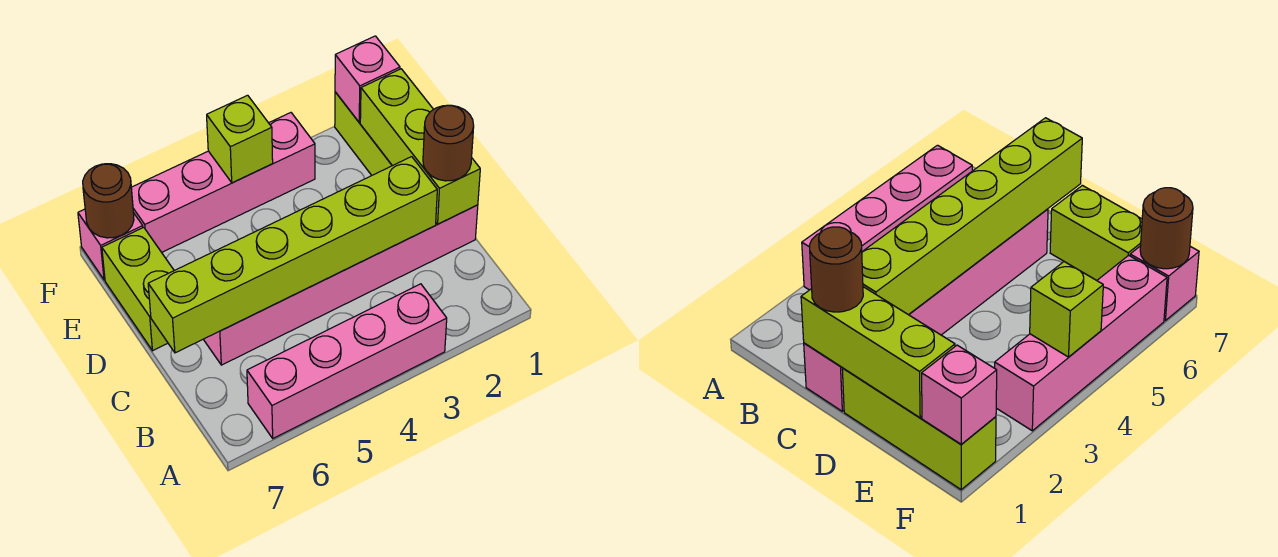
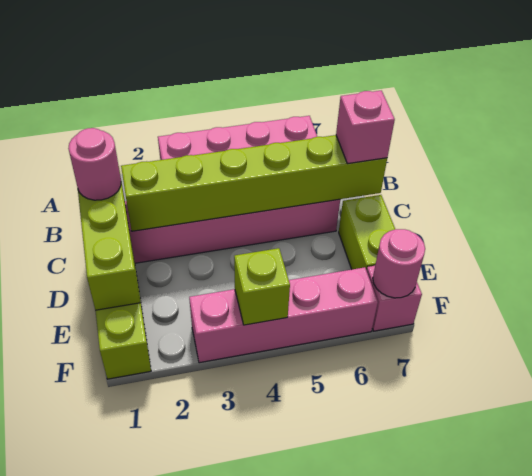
brown round brick C1 level 3 -> pink round brick C1 level 3
pink brick F1 level 2 -> pink brick C7 level 3
brown round brick F7 level 2 -> pink round brick F7 level 2

